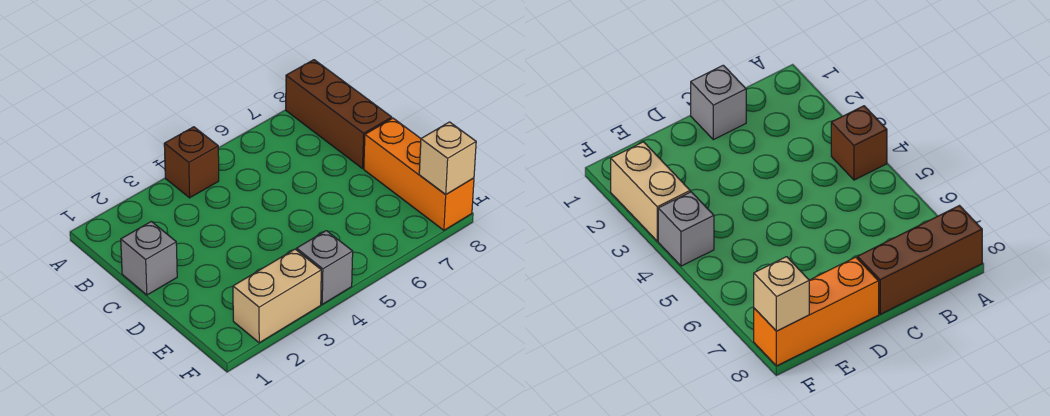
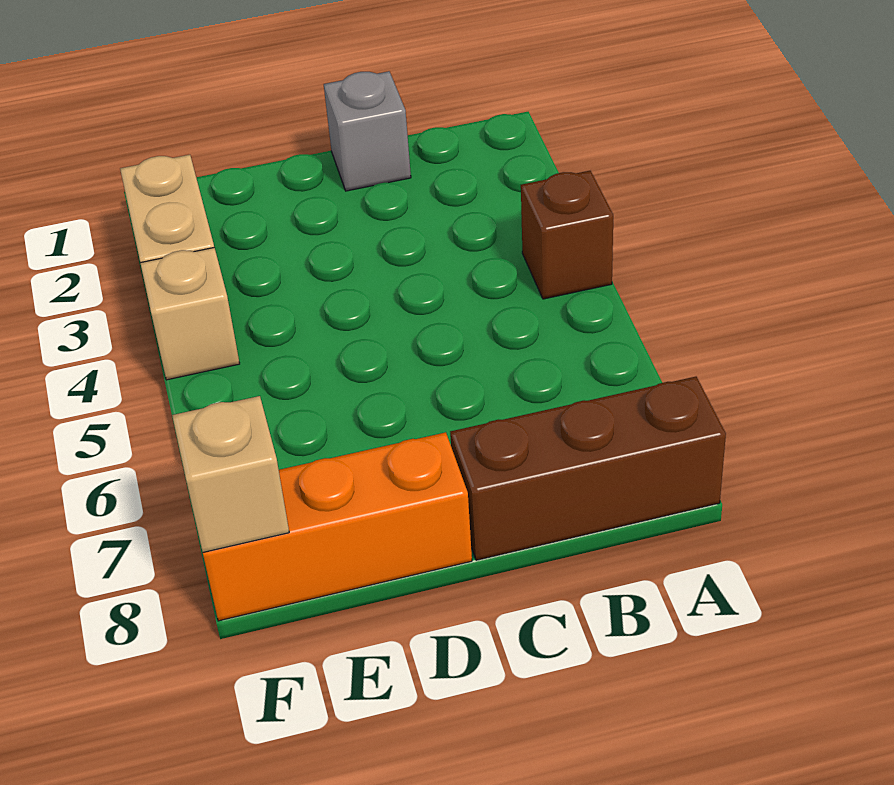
grey brick F4 level 1 -> tan brick F4 level 1

